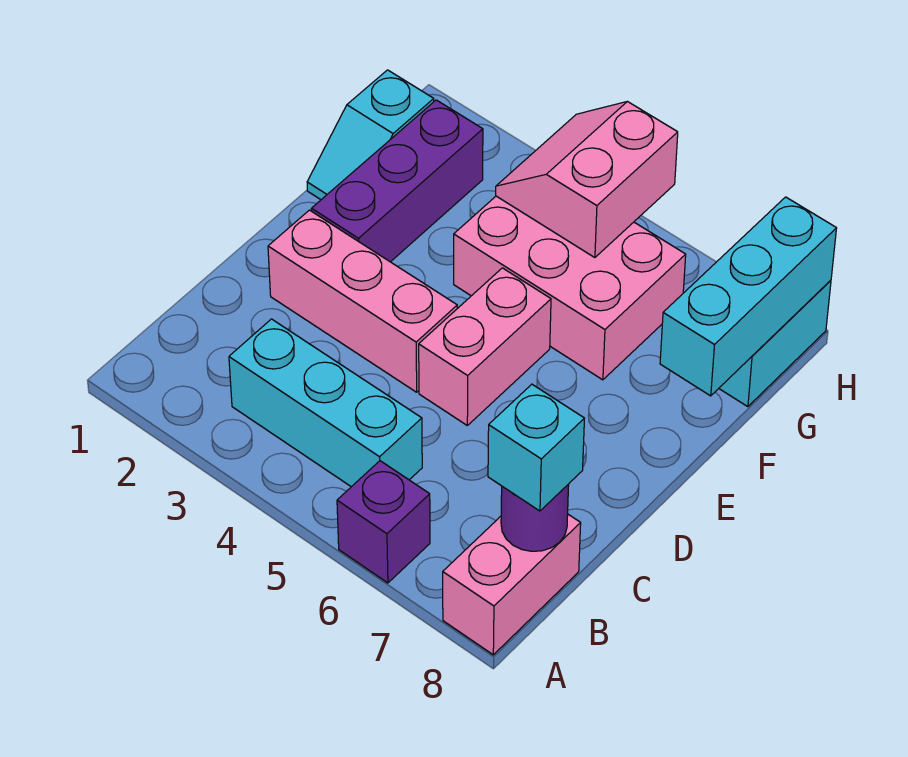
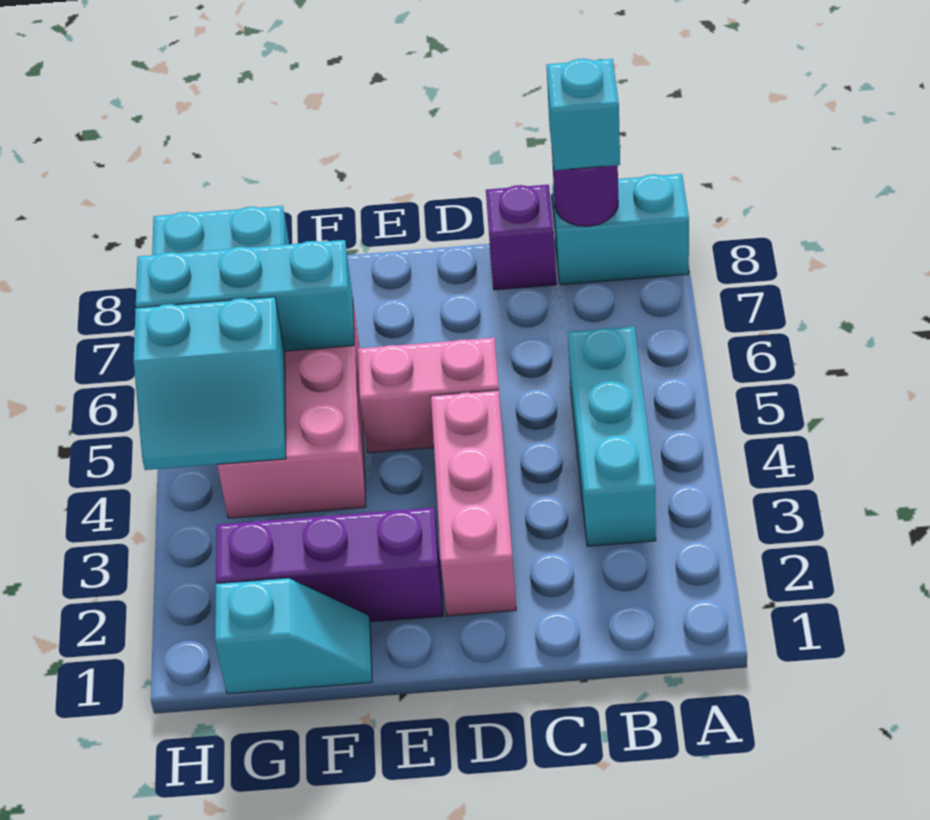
purple brick A6 level 1 -> purple brick C8 level 1
pink brick A8:B8 level 1 -> cyan brick A8:B8 level 1
cyan brick F8:H8 level 2 -> cyan brick F6:H6 level 2
pink slope G4:H5 level 2 top 5 -> cyan slope G4:H5 level 2 top 5

